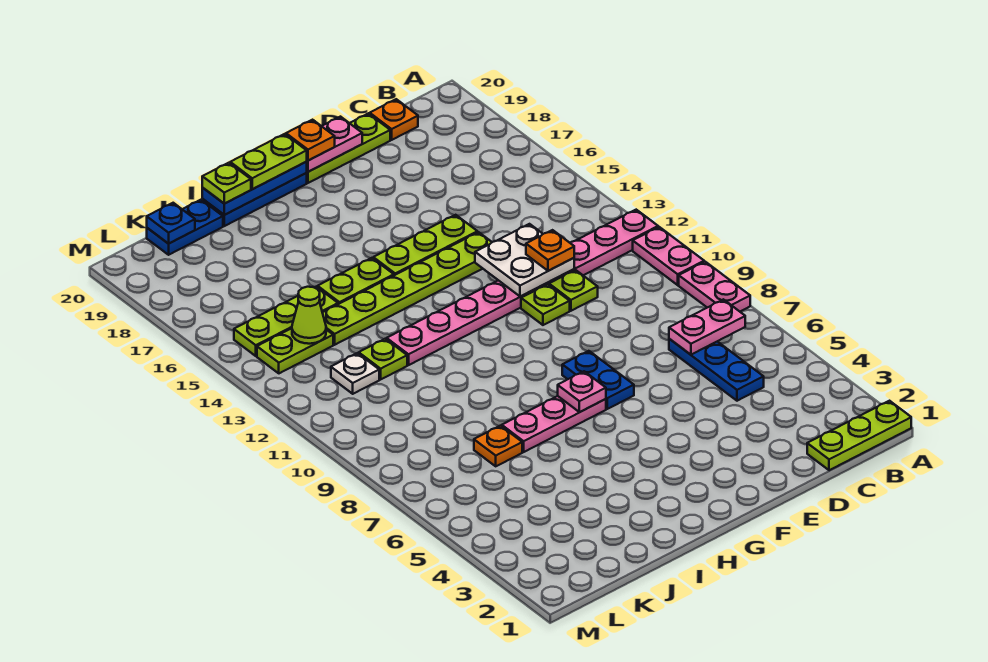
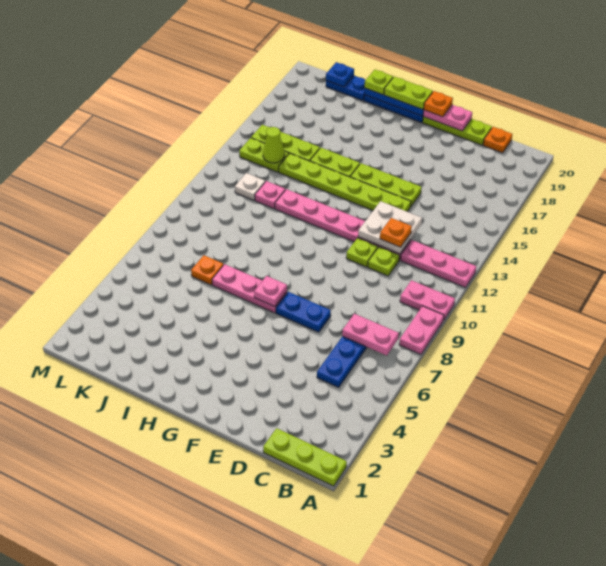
pink plate A10:A11 level 1 -> pink plate A10:B10 level 1
blue plate F7:F8 level 1 -> blue plate E7:F7 level 1
lime plate J12 level 1 -> pink plate J12 level 1

